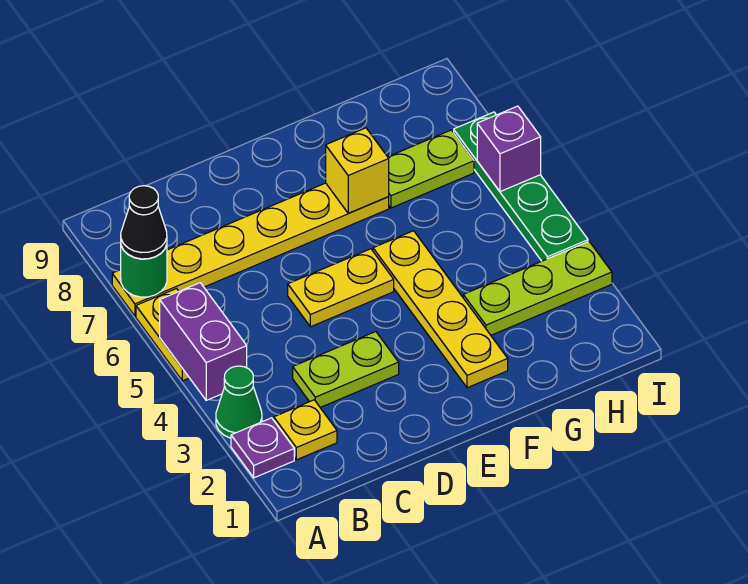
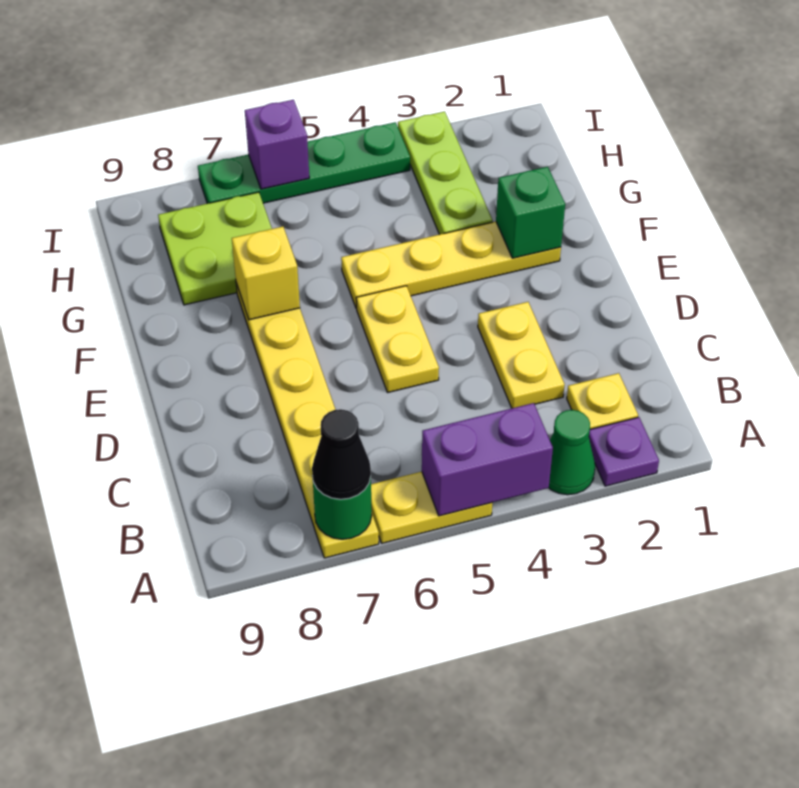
lime plate C3:D3 level 1 -> yellow plate C3:D3 level 1
none -> green brick F2 level 2
lime plate G7:H7 level 1 -> lime plate G7:H8 level 1

